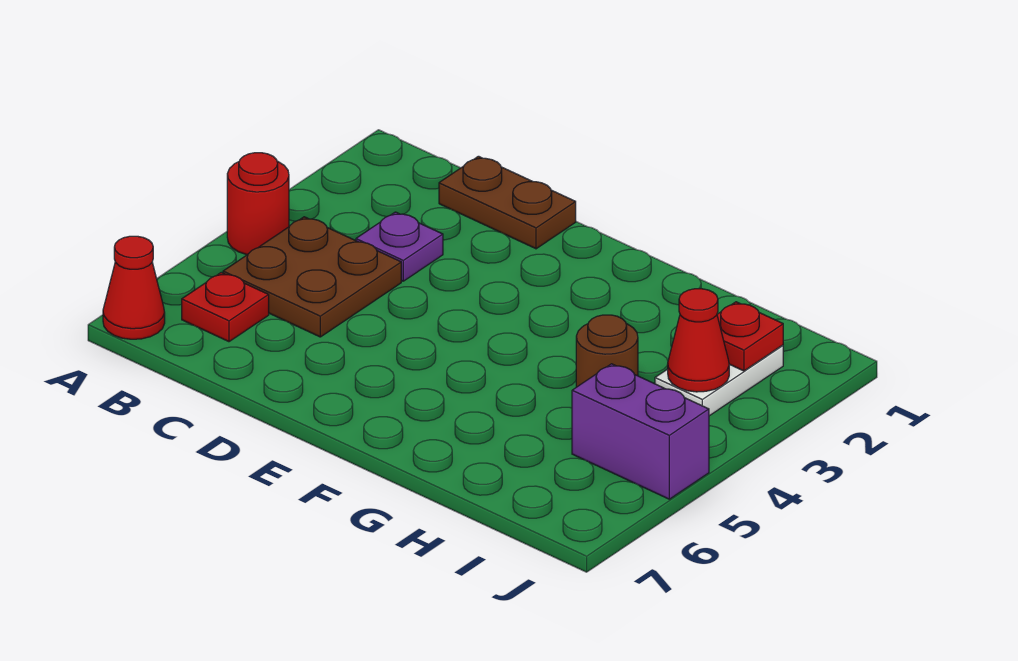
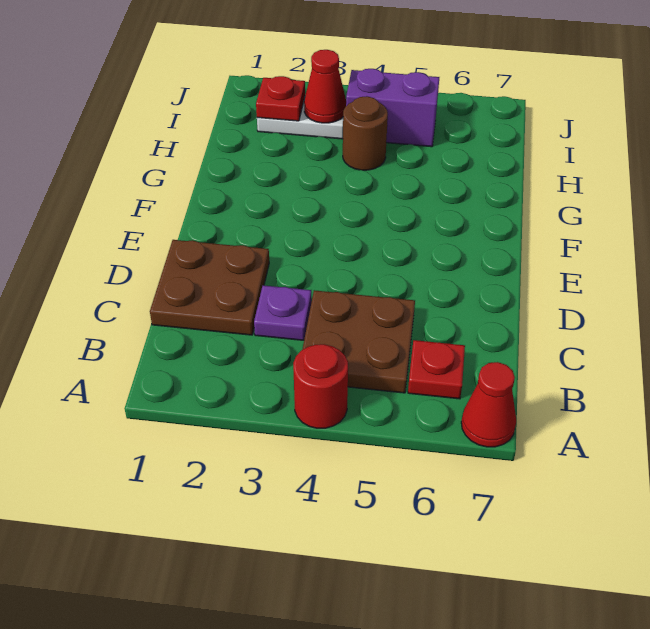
brown plate C1:D1 level 1 -> brown plate C1:D2 level 1
purple brick I5:J5 level 1 -> purple brick I4:I5 level 1

